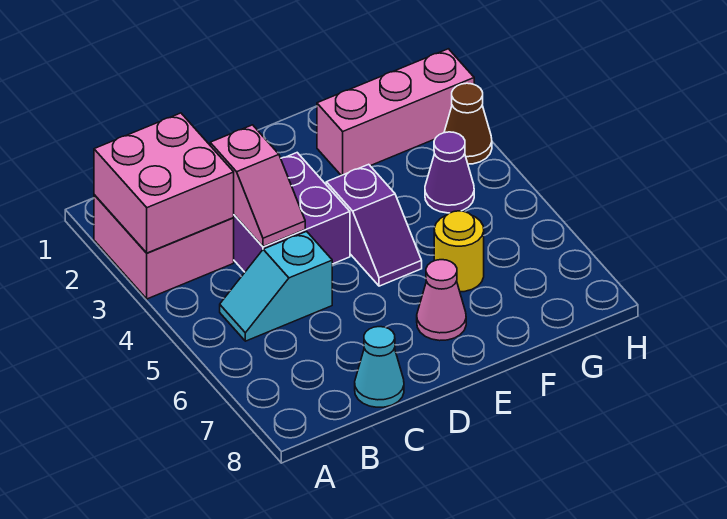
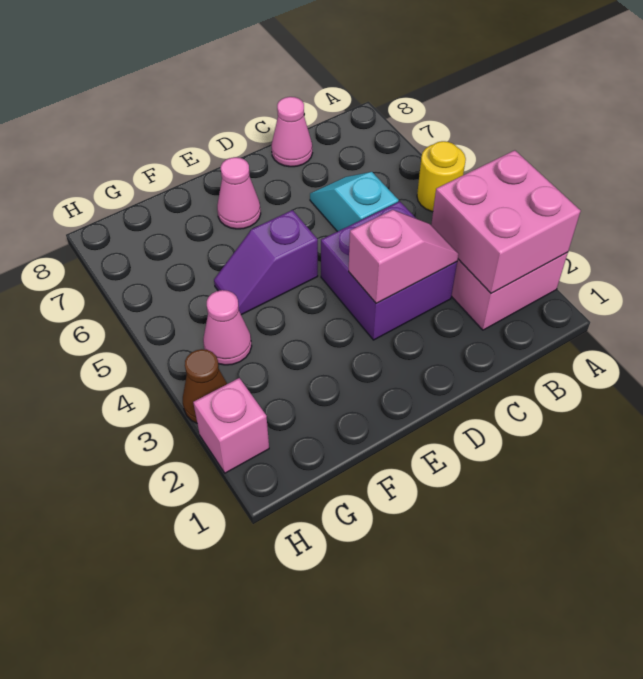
cyan slope B5:C5 level 1 top C -> cyan slope C5:C6 level 1 top 5
pink slope C3:C4 level 2 top 3 -> pink slope C3:D3 level 2 top D
cyan cone C8 level 1 -> pink cone C8 level 1
purple slope E4:E5 level 1 top 4 -> purple slope E5:F5 level 1 top E
pink brick F2:H2 level 1 -> pink brick H2 level 1
yellow round brick F6 level 1 -> yellow round brick A5 level 1
purple cone G4 level 1 -> pink cone G4 level 1

